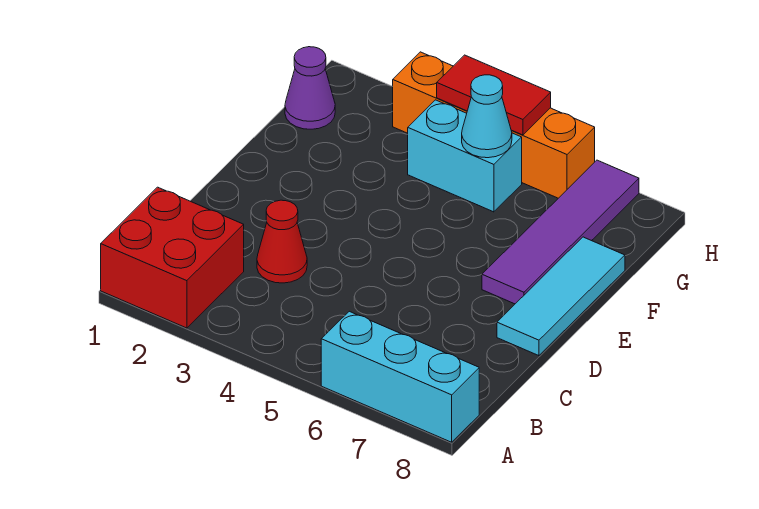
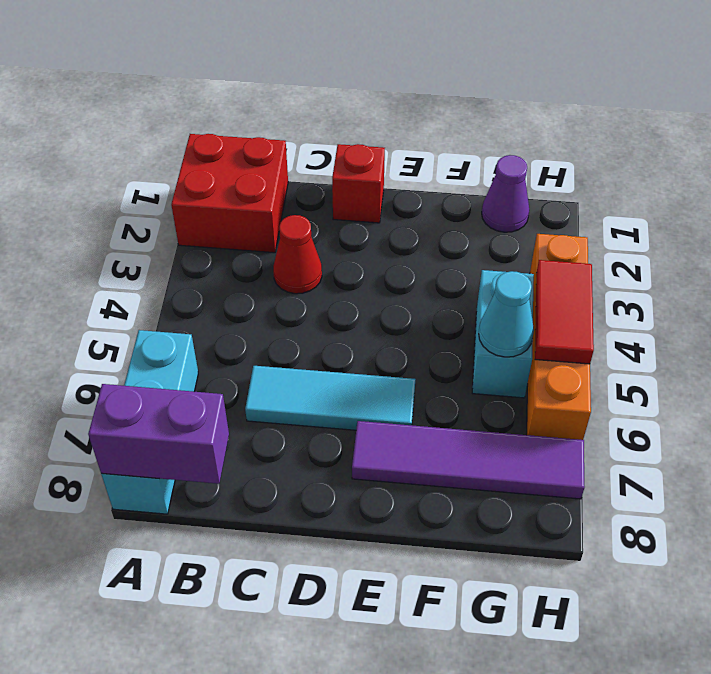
none -> purple brick A8:B8 level 2
none -> red brick D1 level 1
cyan tile D8:F8 level 1 -> cyan tile C6:E6 level 1

